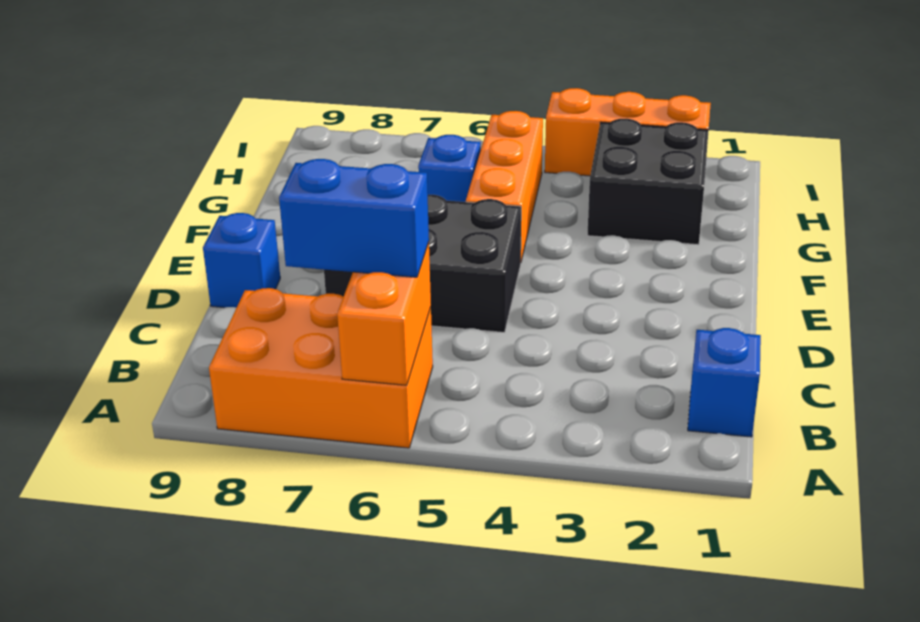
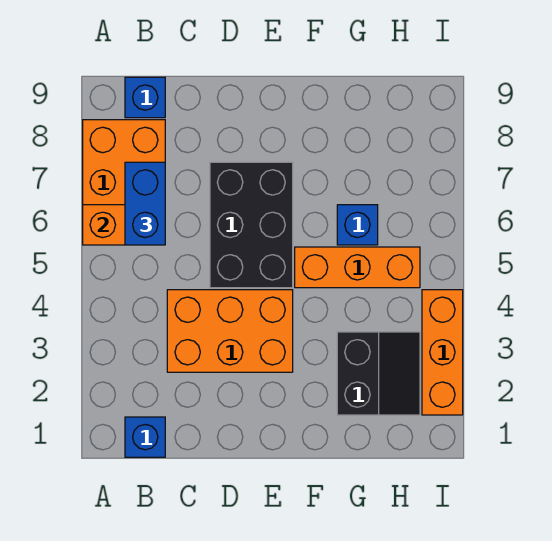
none -> orange brick C3:E4 level 1
blue brick D9 level 1 -> blue brick B9 level 1
black brick G2:H3 level 1 -> black slope G2:H3 level 1 top G

